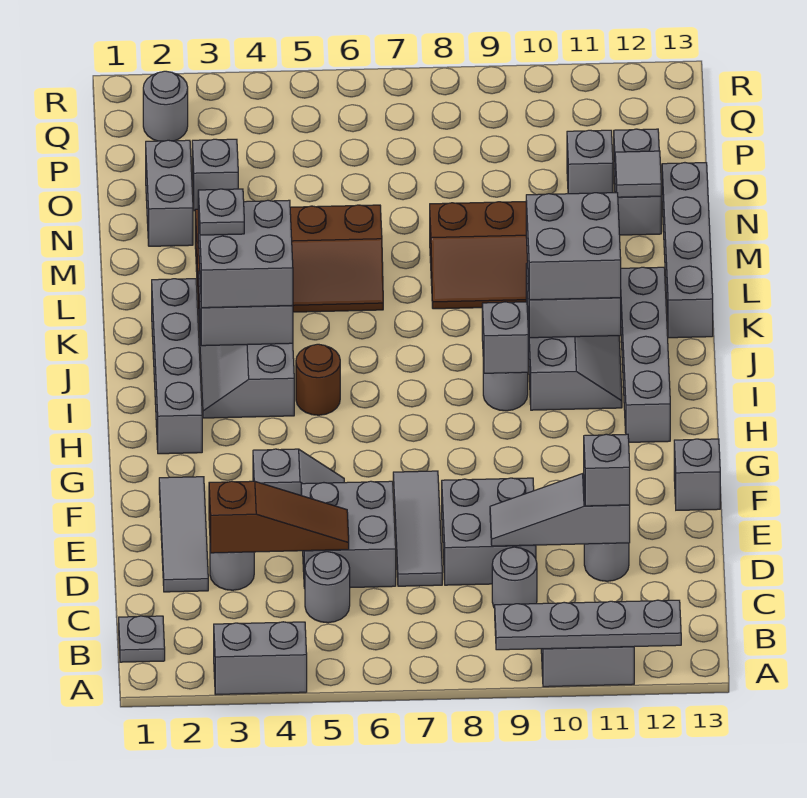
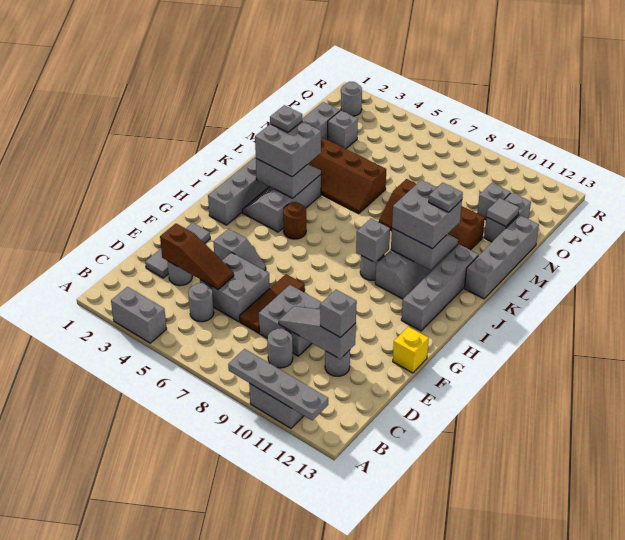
grey plate B1 level 1 -> grey plate K11 level 4
grey tile D7:F7 level 1 -> brown tile D7:F7 level 1
grey brick F13 level 1 -> yellow brick F13 level 1

